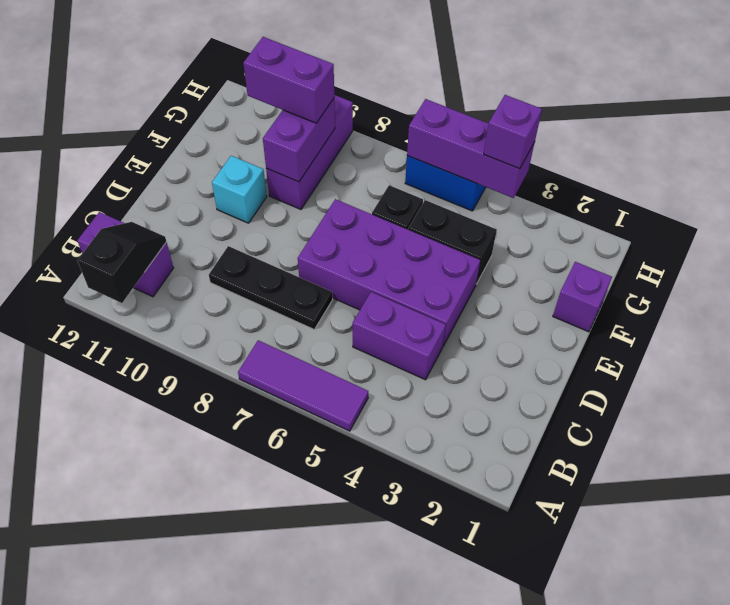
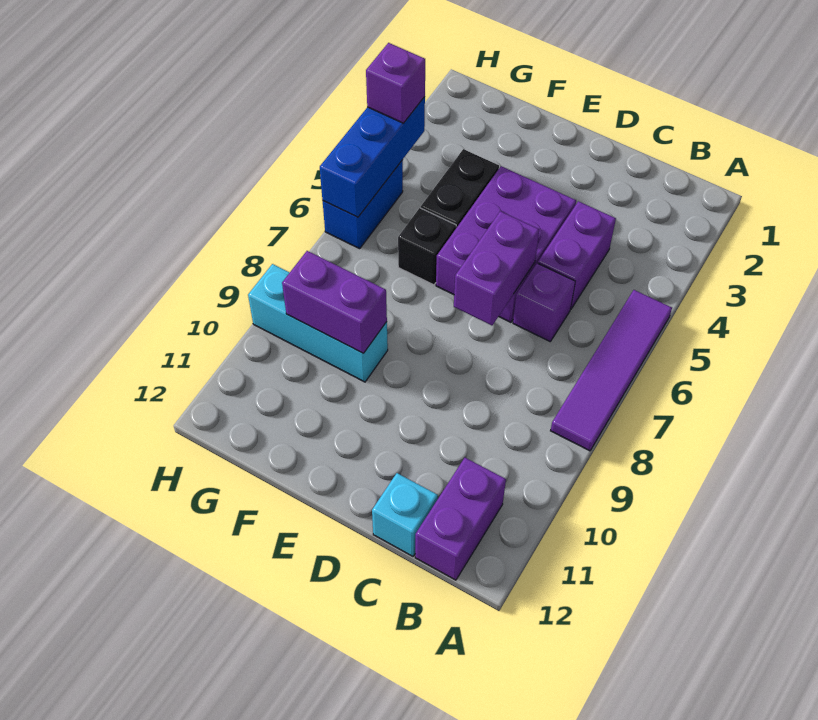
purple tile A5:A7 level 1 -> purple tile A5:A8 level 1
black slope A11:B11 level 2 top A -> none
black plate C7:C9 level 1 -> none
purple brick D4:E7 level 1 -> purple brick D4:E6 level 1
cyan brick E10 level 1 -> cyan brick C12 level 1
purple brick F1 level 1 -> purple brick C6 level 1
purple brick F9:H9 level 1 -> cyan brick F9:H9 level 1
purple brick G9:G10 level 3 -> purple brick D6:D7 level 2
purple brick H4:H6 level 2 -> blue brick H4:H6 level 2

